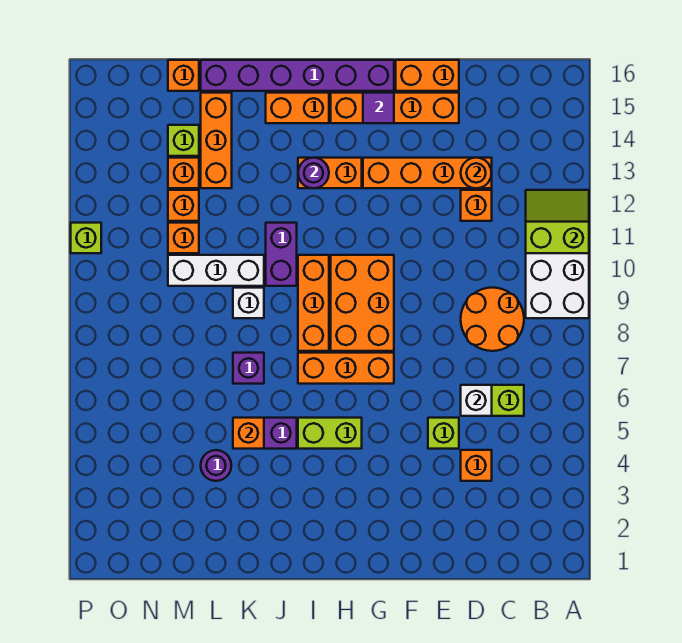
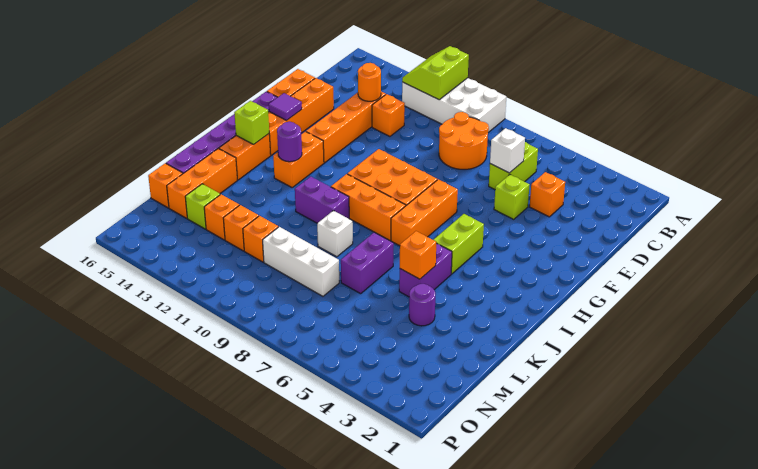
purple brick K7 level 1 -> purple brick K7:L7 level 1
white brick K10:M10 level 1 -> white brick M8:M10 level 1
orange brick L13:L15 level 1 -> orange brick K15:M15 level 1
lime brick P11 level 1 -> lime brick I15 level 2

